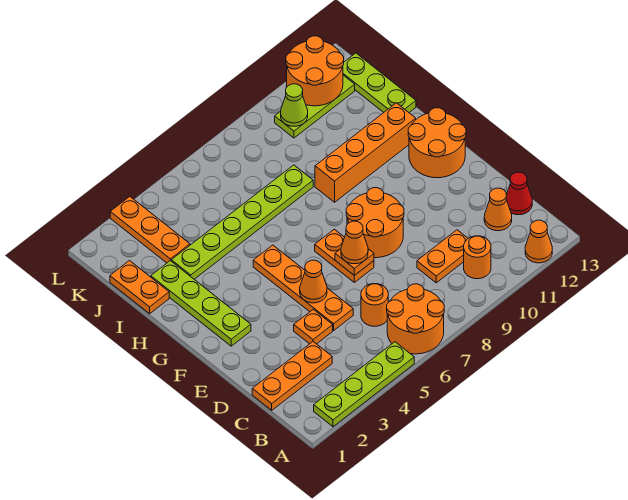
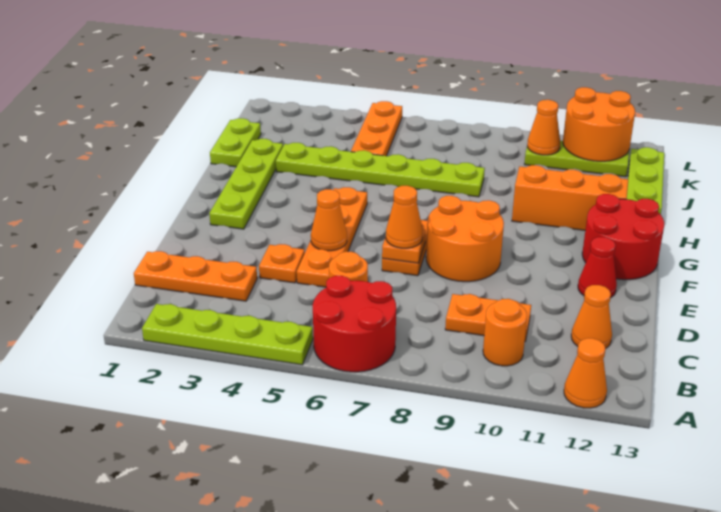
orange round brick A6:B7 level 1 -> red round brick A6:B7 level 1
red cone C13 level 1 -> red cone E12 level 1
orange round brick F12:G13 level 1 -> red round brick F12:G13 level 1
orange brick H9:H12 level 1 -> orange brick H10:H12 level 1
orange plate I1:J1 level 1 -> lime plate I1:J1 level 1
orange plate J3:L3 level 1 -> orange plate J5:L5 level 1
lime cone K10 level 2 -> orange cone K10 level 2

